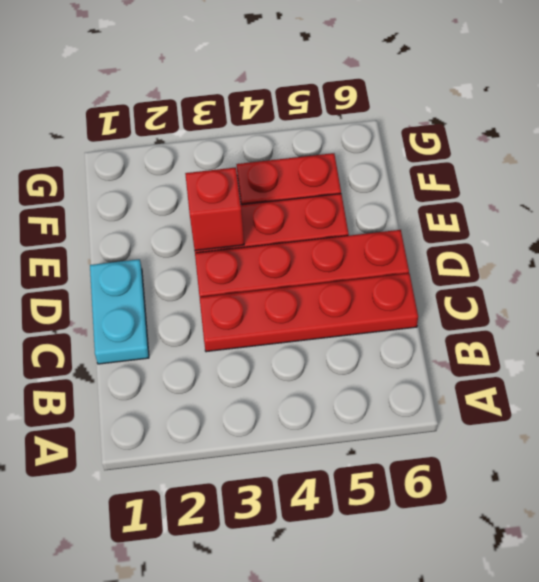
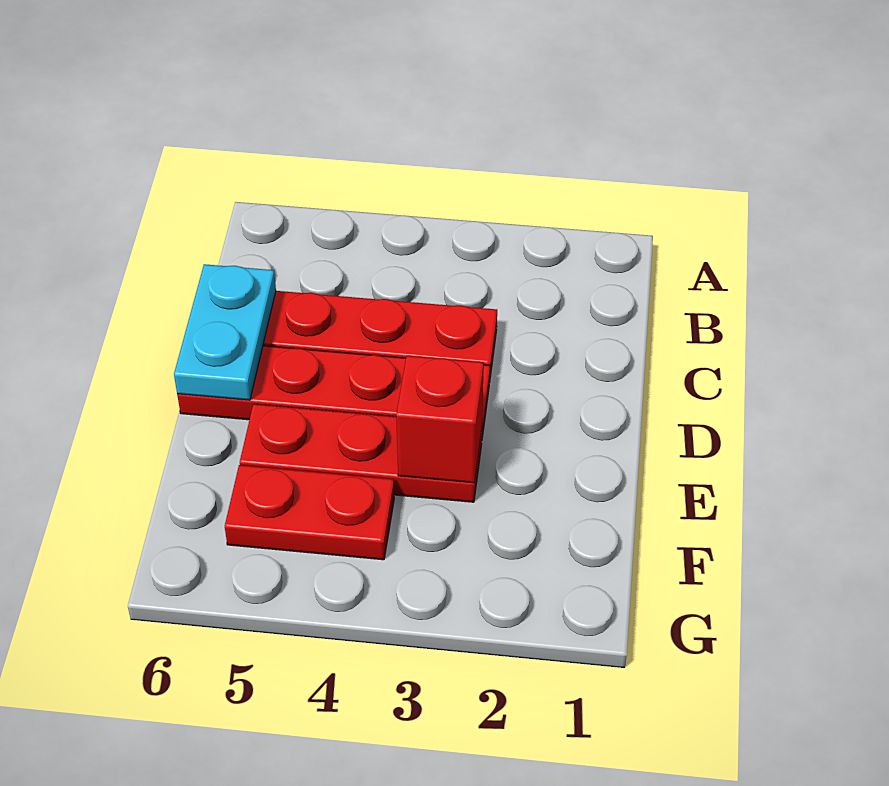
cyan plate C1:D1 level 1 -> cyan plate C6:D6 level 2

